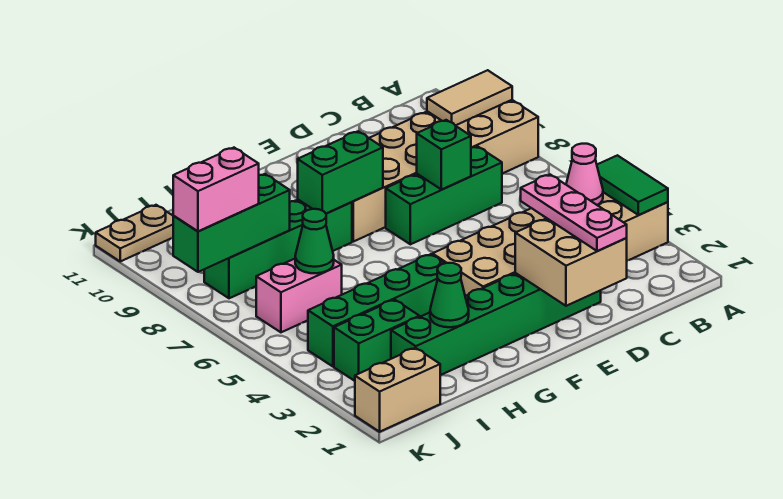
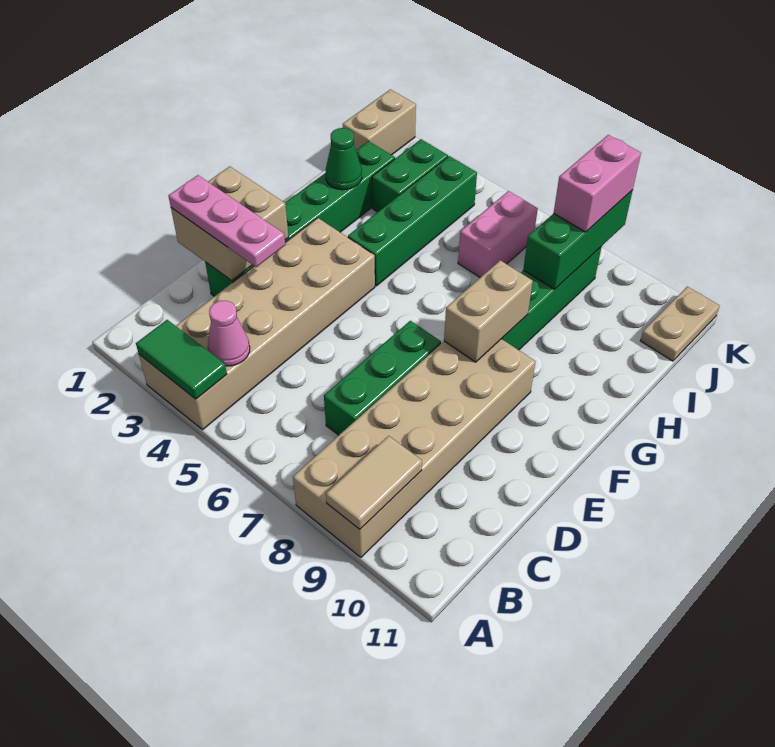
green brick D7 level 2 -> none
green brick F8:G8 level 2 -> tan brick F8:G8 level 2
green cone I6 level 2 -> none

